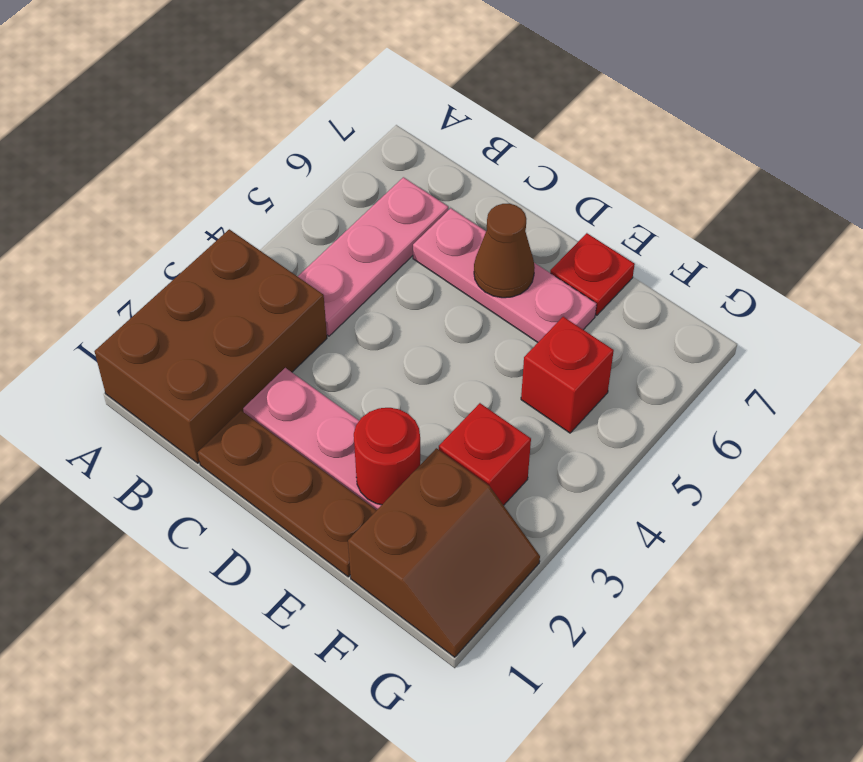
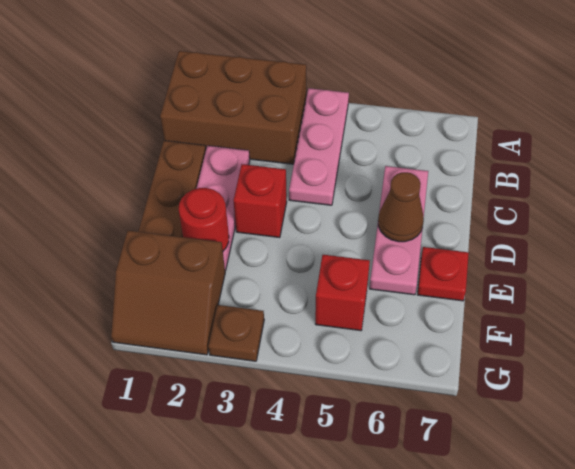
pink plate B4:B6 level 1 -> pink plate A4:C4 level 1
red brick F3 level 1 -> red brick D3 level 1
none -> brown plate G3 level 1

